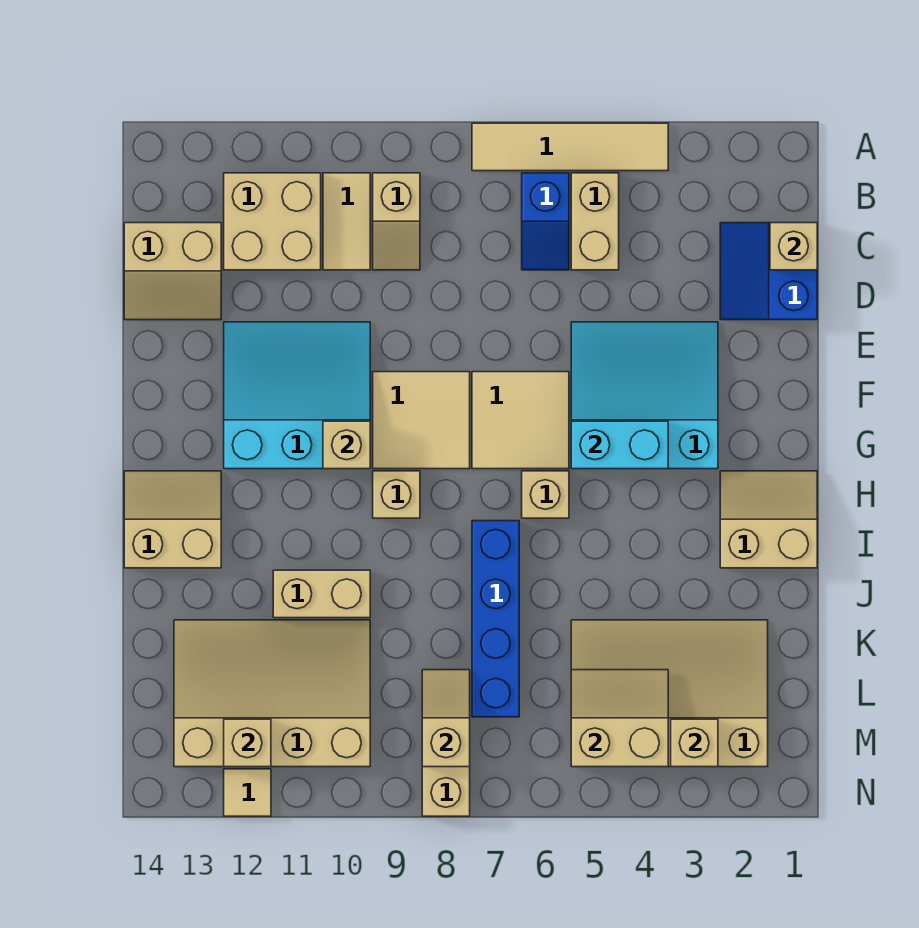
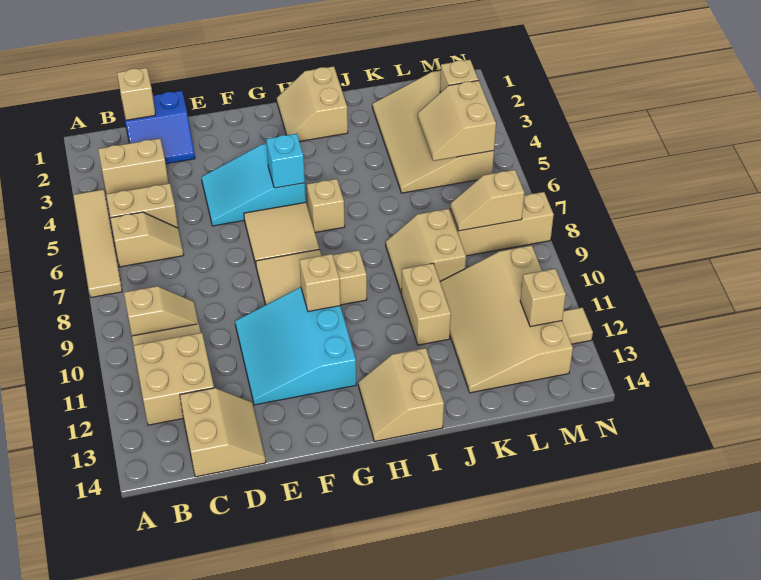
none -> tan brick B3:C3 level 1
blue slope B6:C6 level 1 top B -> tan slope B6:C6 level 1 top B
cyan slope E3:G5 level 1 top G -> cyan slope E4:G5 level 1 top G
cyan brick G4:G5 level 2 -> cyan brick G5 level 2
blue brick I7:L7 level 1 -> none
none -> tan slope J8:K9 level 1 top K

